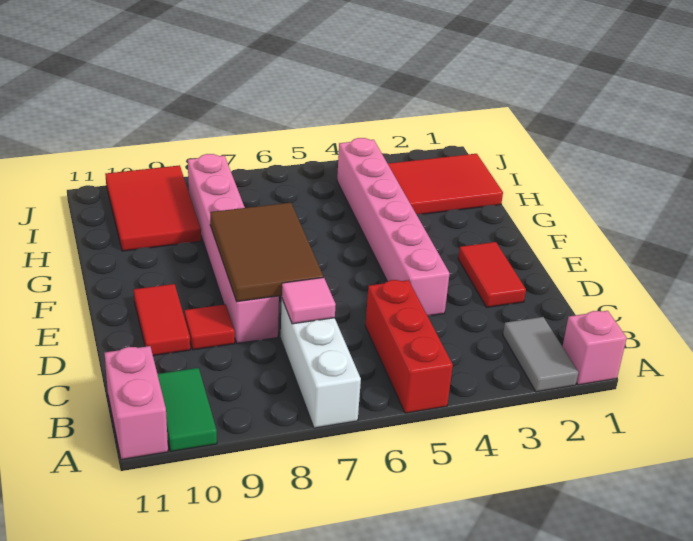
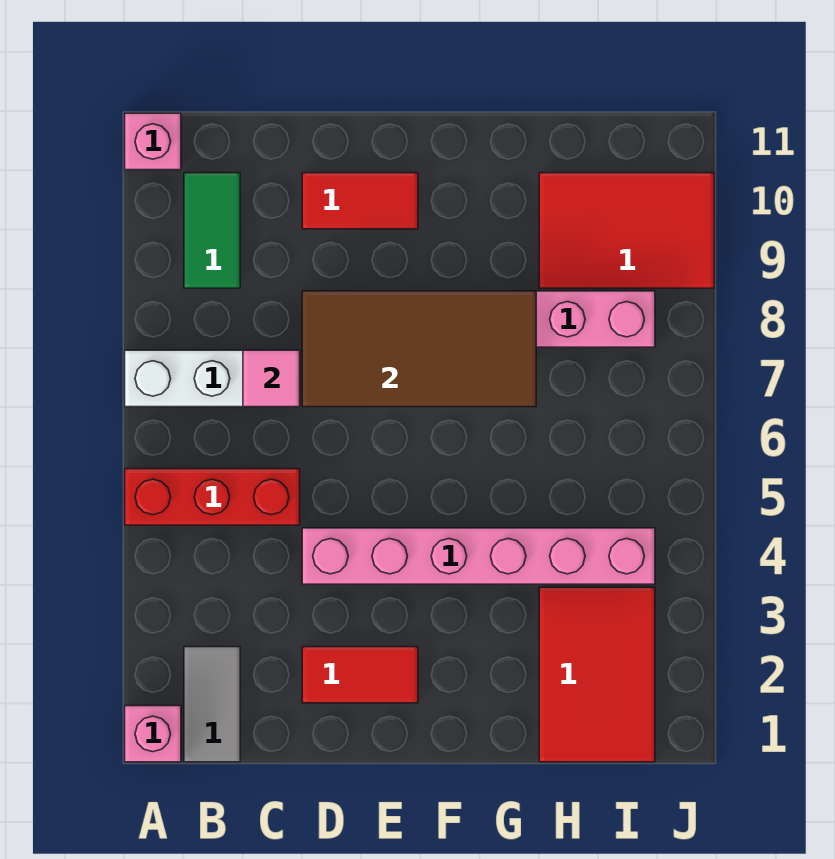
grey tile A2:B2 level 1 -> grey tile B1:B2 level 1
green tile A10:B10 level 1 -> green tile B9:B10 level 1
pink brick A11:B11 level 1 -> pink brick A11 level 1
brown tile D7:F8 level 2 -> brown tile D7:G8 level 2
red tile D9 level 1 -> none

